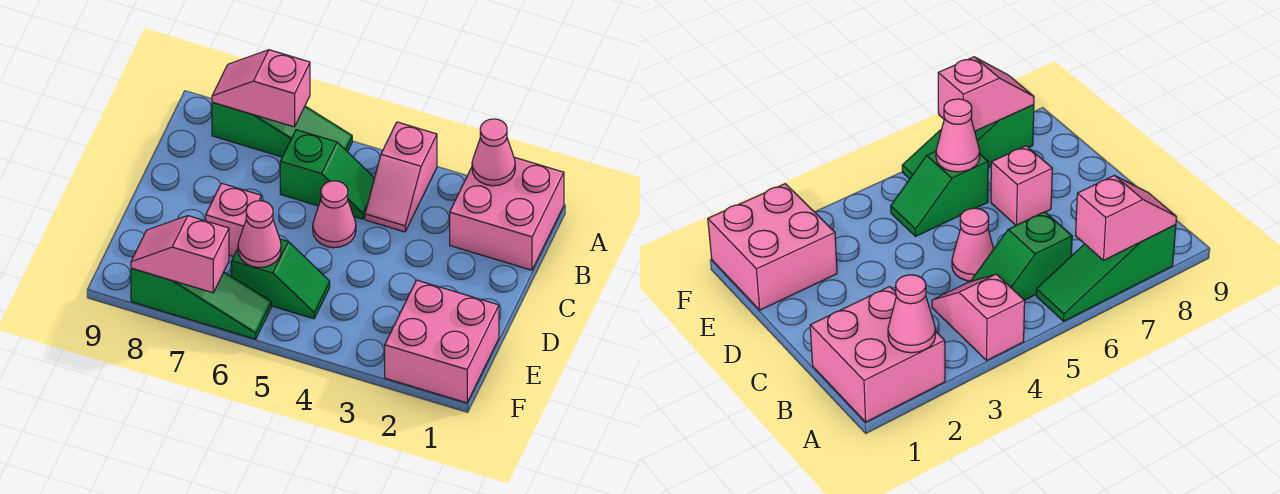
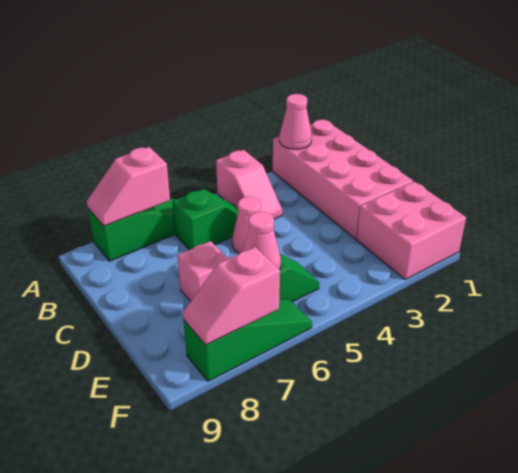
pink brick A1:B2 level 1 -> pink brick A1:D2 level 1

